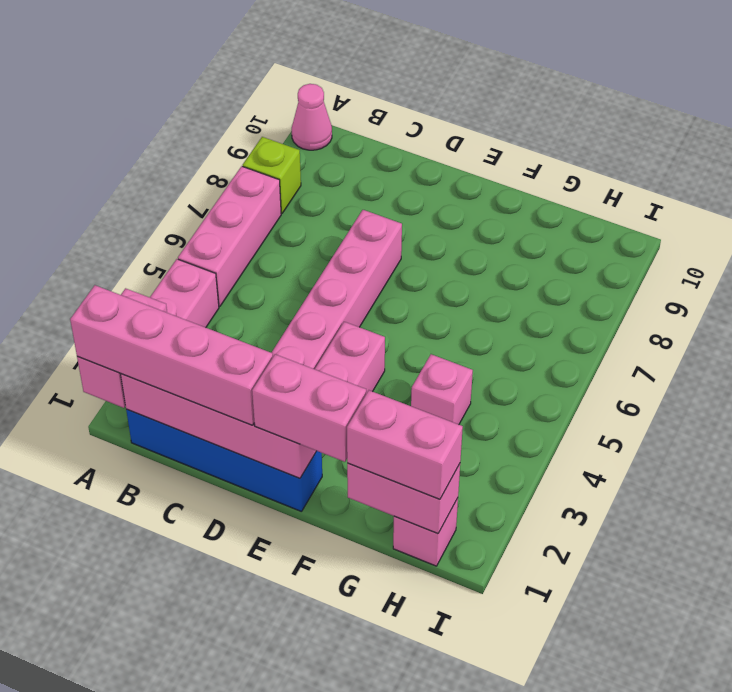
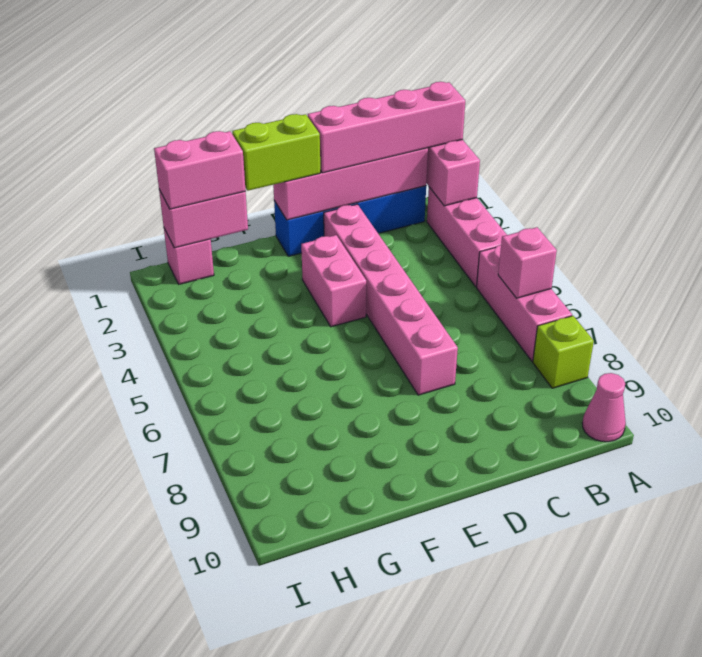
pink brick E1:F1 level 3 -> lime brick E1:F1 level 3
pink brick G4 level 1 -> pink brick A6 level 2

